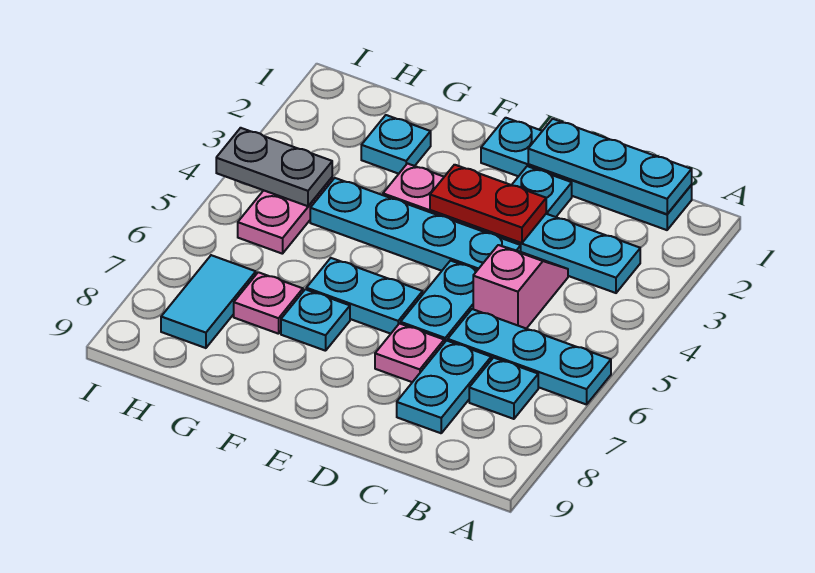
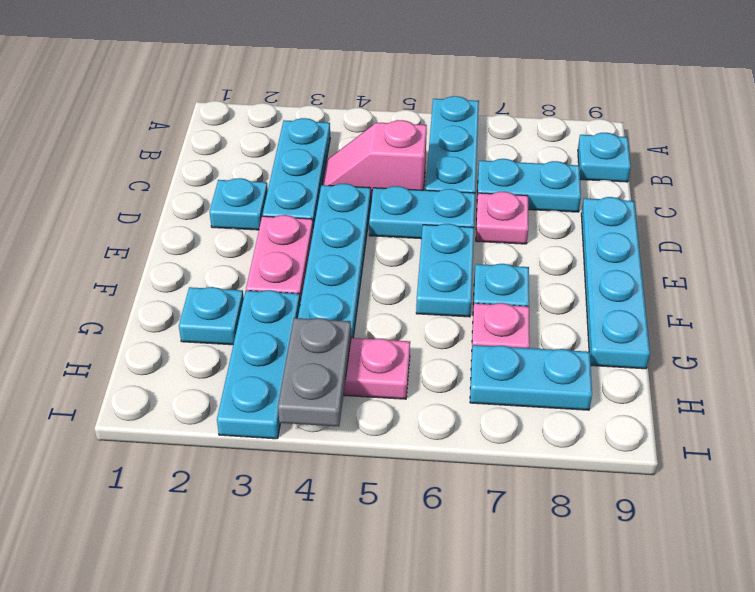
cyan plate B1:E1 level 1 -> cyan plate D9:G9 level 1
cyan plate B1:D1 level 2 -> cyan plate G3:I3 level 1
cyan plate B7 level 1 -> cyan plate B9 level 1
red plate D3:E3 level 2 -> none
cyan tile H7:H8 level 1 -> cyan plate H7:H8 level 1

